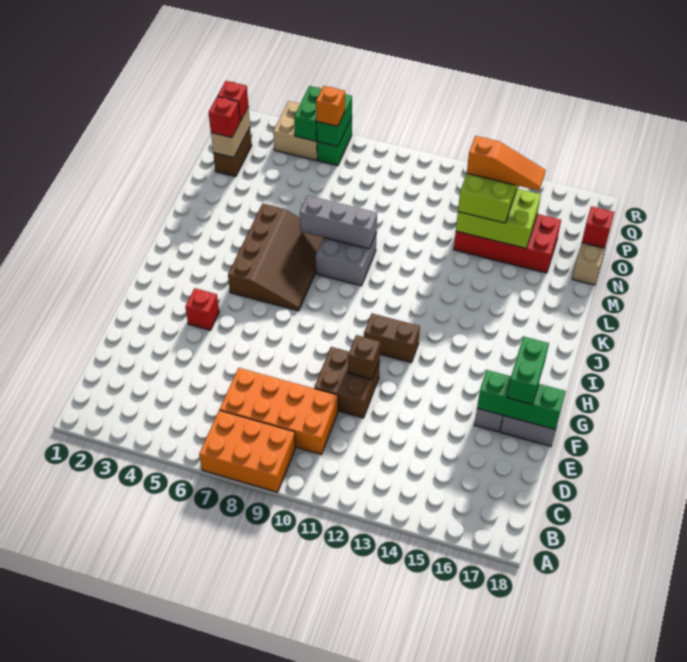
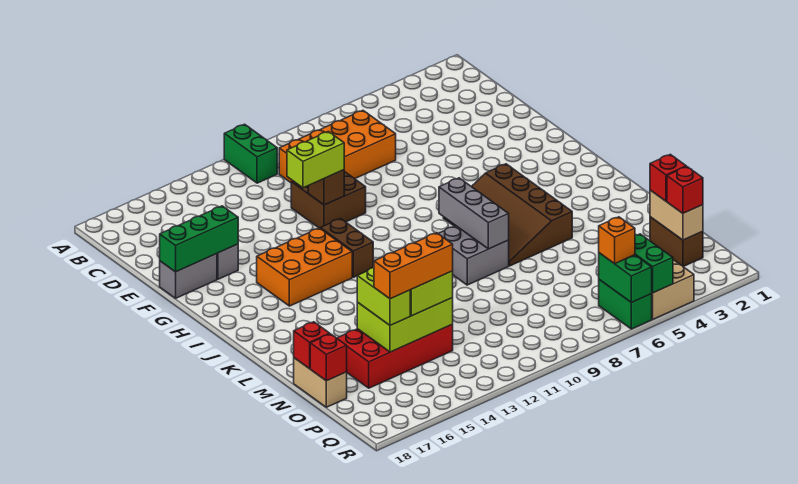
orange brick A7:B9 level 1 -> orange brick H13:I15 level 1
none -> lime brick F11:F12 level 3
green brick F17:G17 level 3 -> green brick A11:B11 level 1
red brick G4 level 1 -> red brick N18 level 2
brown brick H11:H12 level 1 -> brown brick H12:I12 level 1
grey brick L7:L9 level 2 -> grey brick J8:L8 level 2
none -> lime brick N15:O15 level 3
orange slope O13:O15 level 4 top 13 -> orange brick O13:O15 level 4

